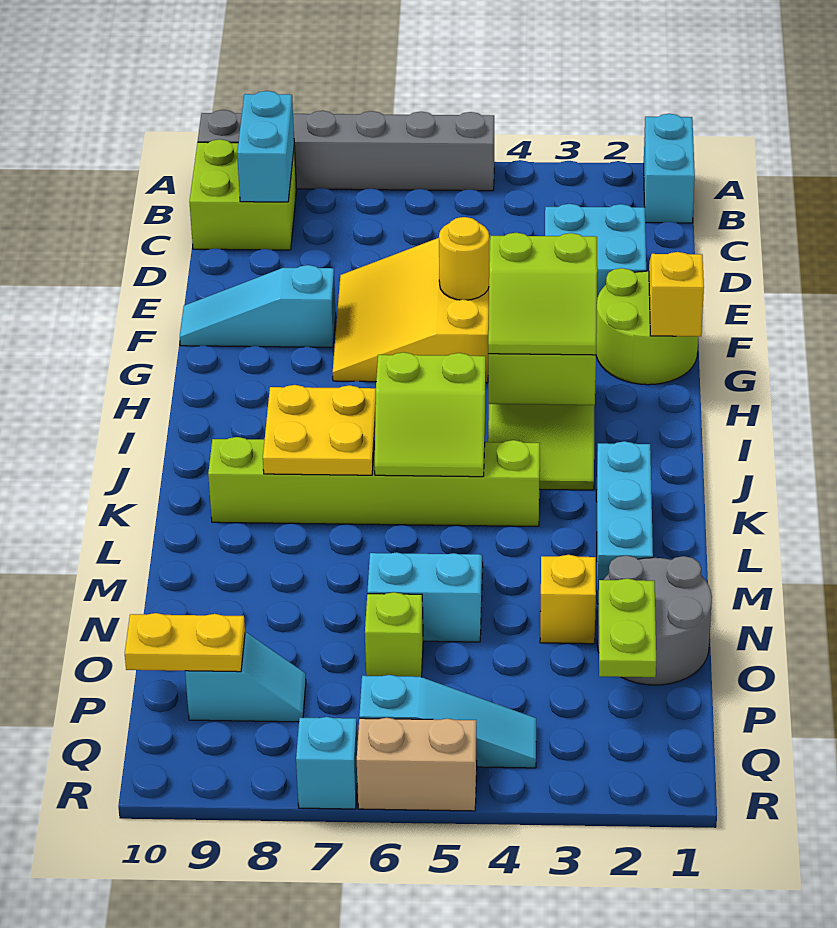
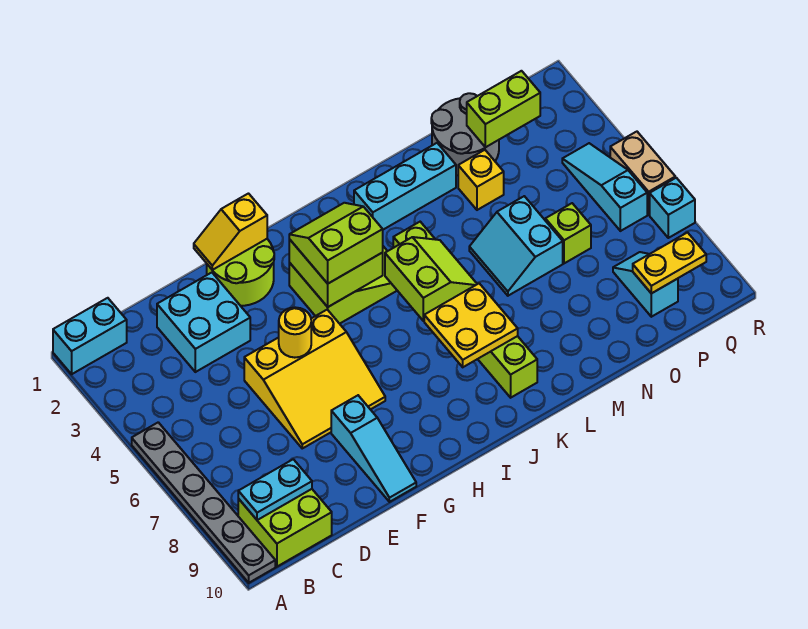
grey brick A5:A10 level 1 -> grey plate A5:A10 level 1
cyan brick B9:C9 level 2 -> cyan plate B9:C9 level 2
lime slope H3:I4 level 3 top H -> lime slope H3:I4 level 3 top 4
lime plate O2:P2 level 2 -> lime brick O2:P2 level 2
yellow plate P9:P10 level 2 -> yellow plate P9:Q9 level 2

